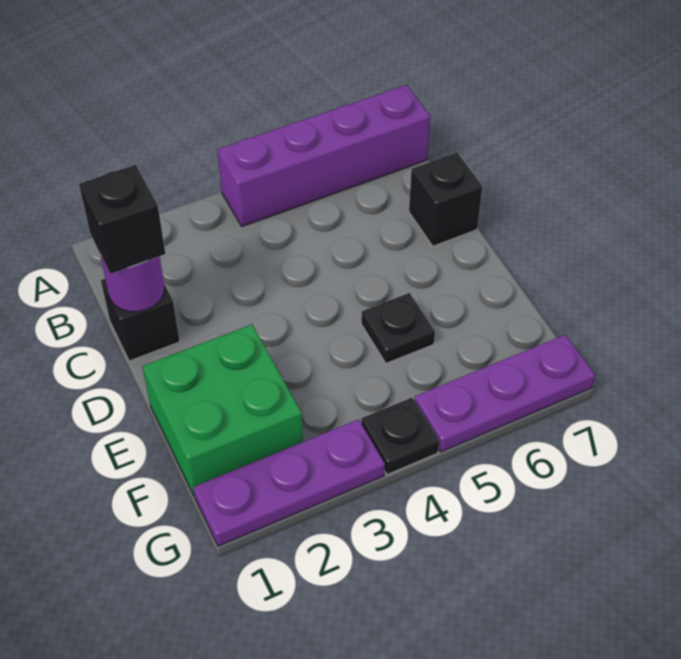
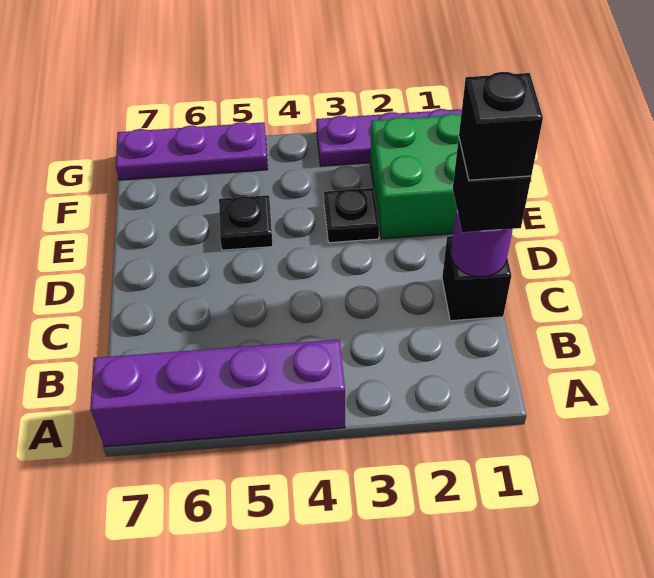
black brick C7 level 1 -> black brick C1 level 4
black plate G4 level 1 -> black plate E3 level 1

